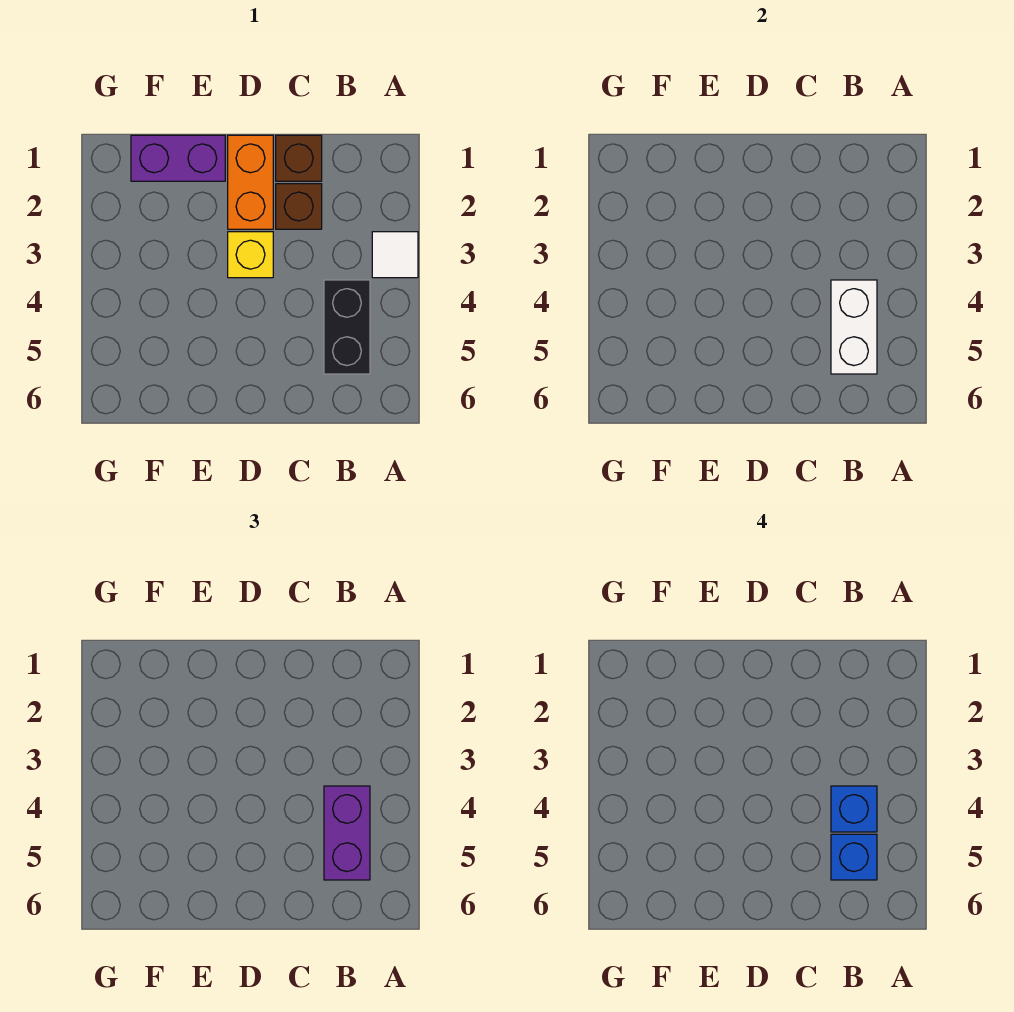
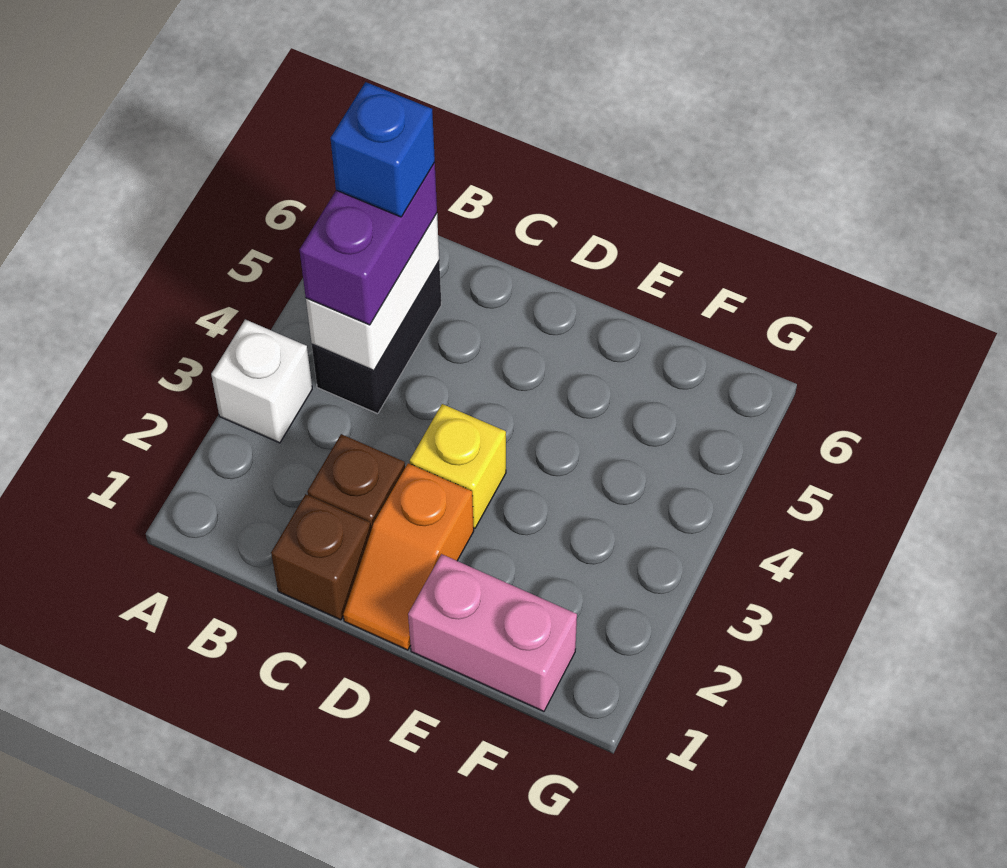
white tile A3 level 1 -> white brick A3 level 1
blue brick B4 level 4 -> none
orange brick D1:D2 level 1 -> orange slope D1:D2 level 1 top 2
purple brick E1:F1 level 1 -> pink brick E1:F1 level 1

